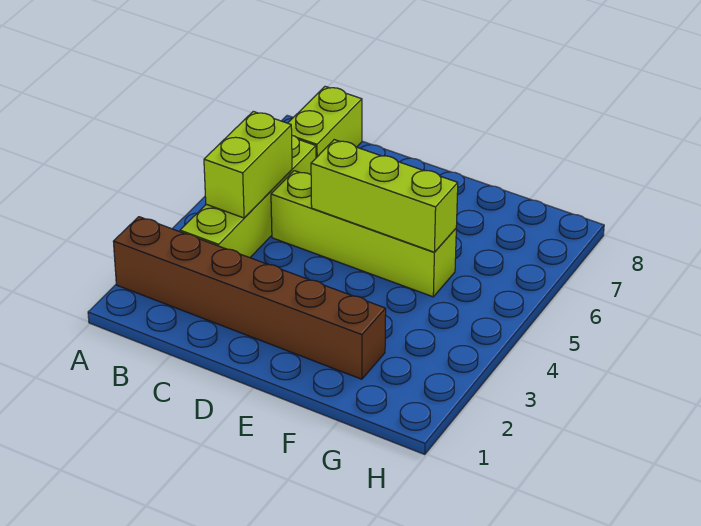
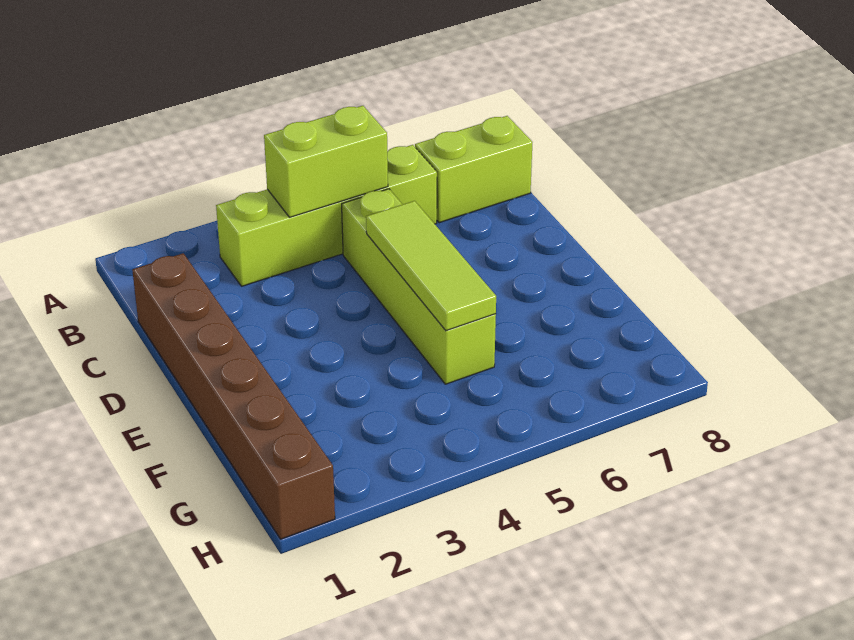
brown brick A2:F2 level 1 -> brown brick C1:H1 level 1
lime brick D5:F5 level 2 -> lime tile D5:F5 level 2

